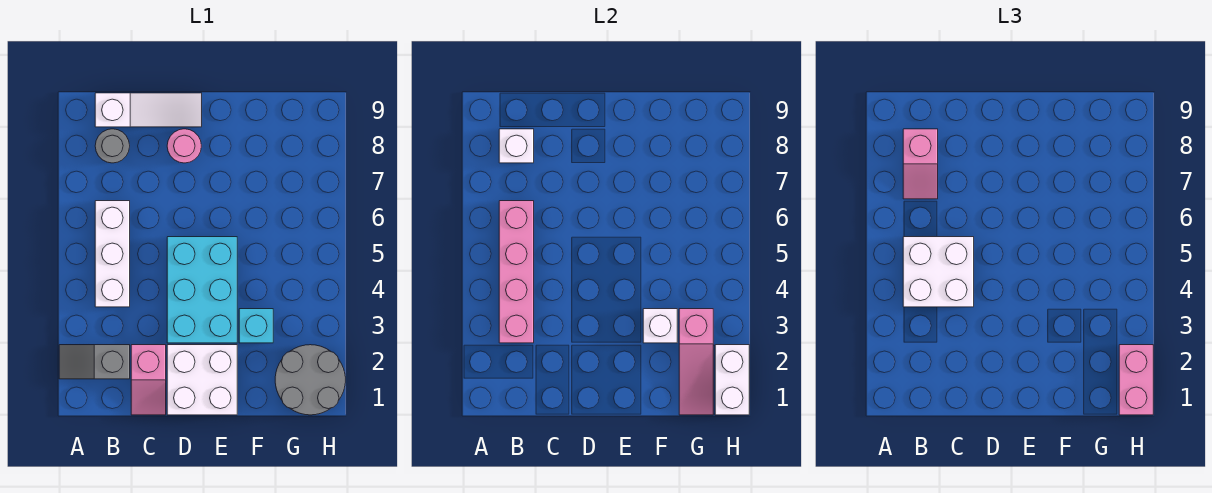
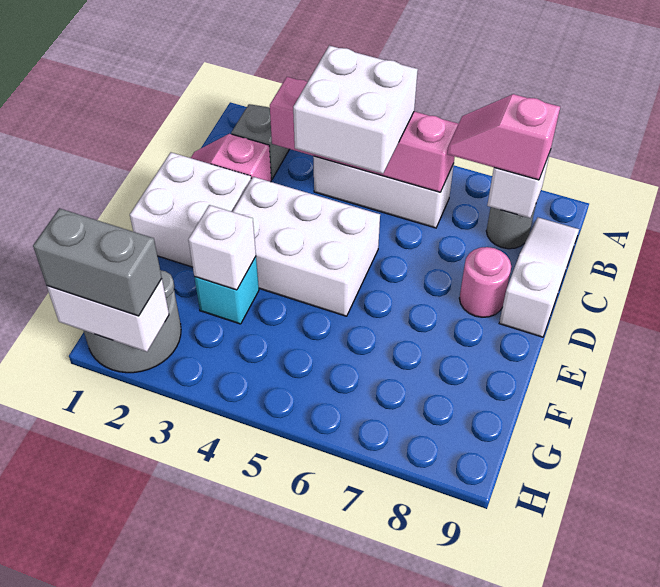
white slope B9:D9 level 1 top B -> white slope B9:D9 level 1 top D
cyan brick D3:E5 level 1 -> white brick D3:E5 level 1
pink slope G1:G3 level 2 top 3 -> none
pink brick H1:H2 level 3 -> grey brick H1:H2 level 3

